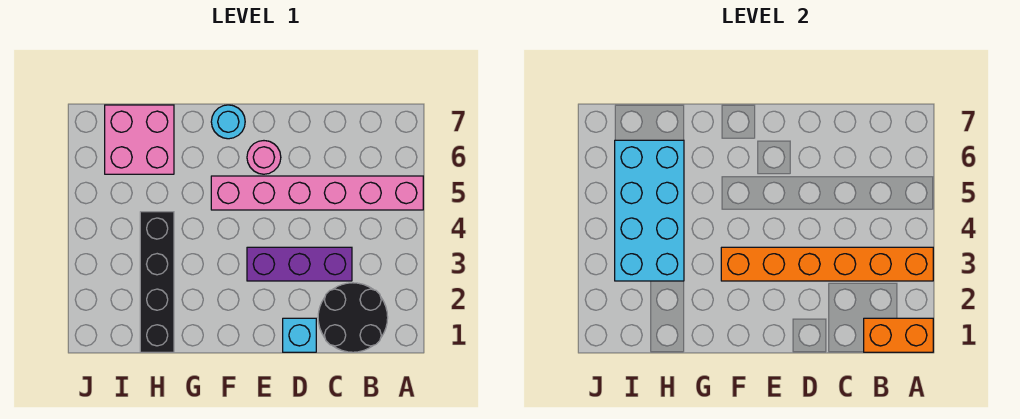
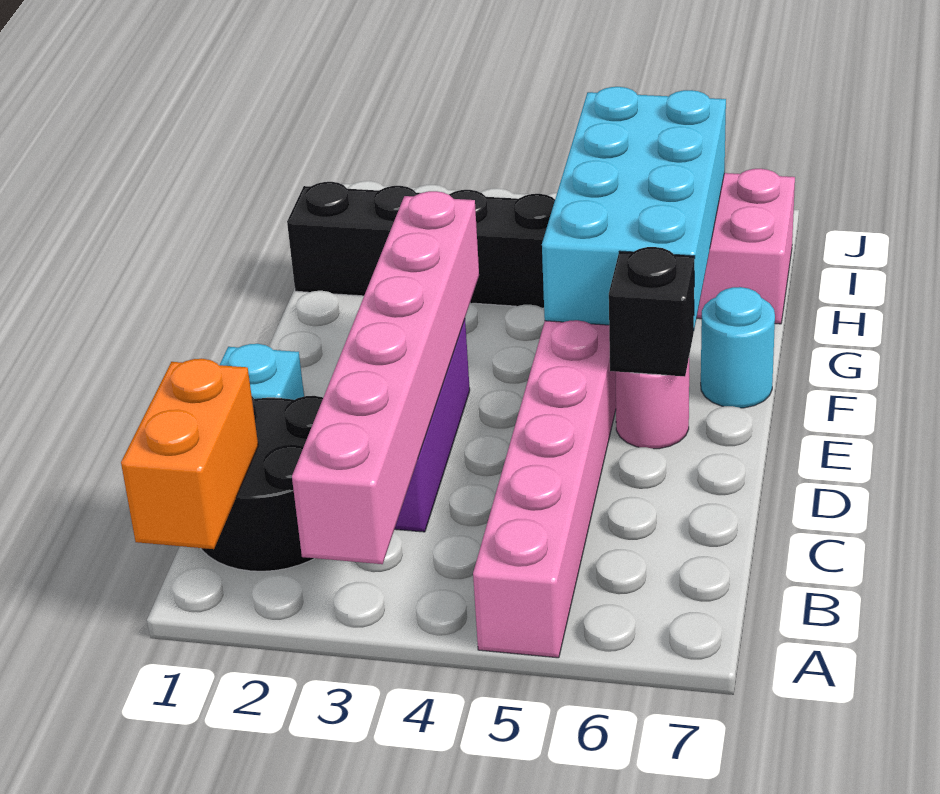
orange brick A3:F3 level 2 -> pink brick A3:F3 level 2
none -> black brick E6 level 2
cyan brick H3:I6 level 2 -> cyan brick F5:I6 level 2

